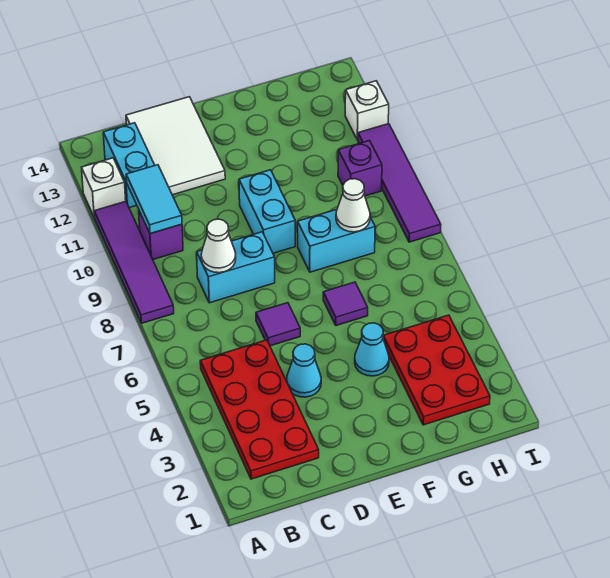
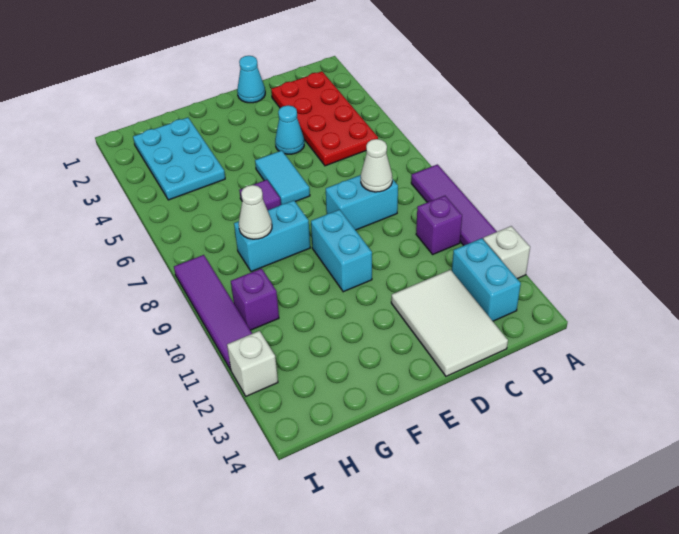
cyan tile B10:B11 level 2 -> cyan tile E5:E6 level 1
purple tile D6 level 1 -> none
cyan cone F4 level 1 -> cyan cone D1 level 1
red plate G2:H4 level 1 -> cyan plate G2:H4 level 1

